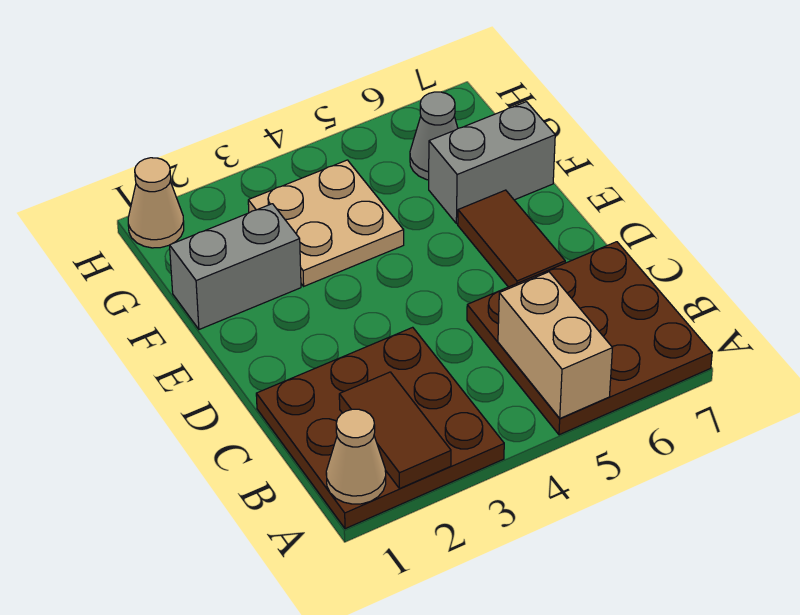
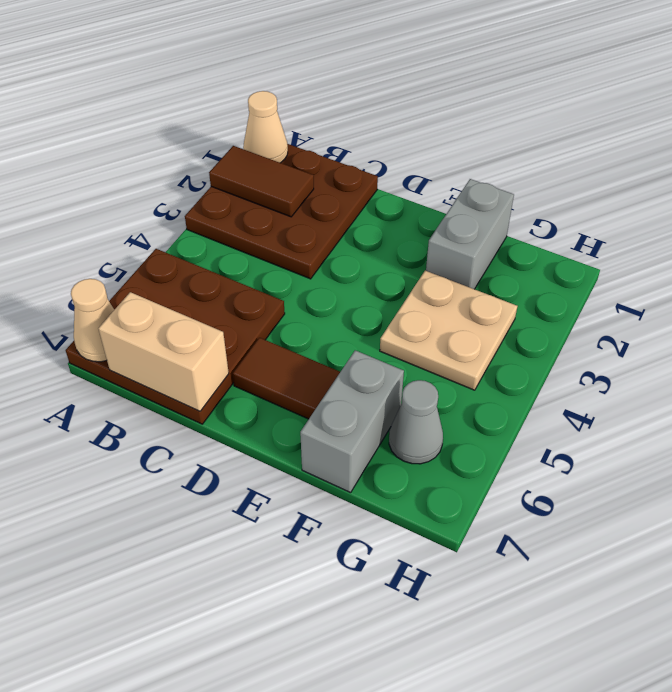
tan brick A5:B5 level 2 -> tan brick B7:C7 level 2
tan cone H1 level 1 -> tan cone A7 level 2

